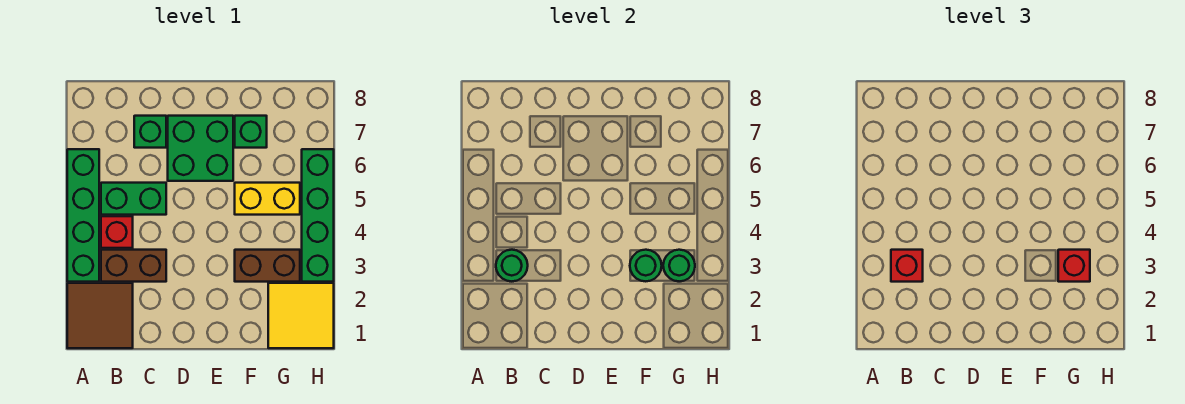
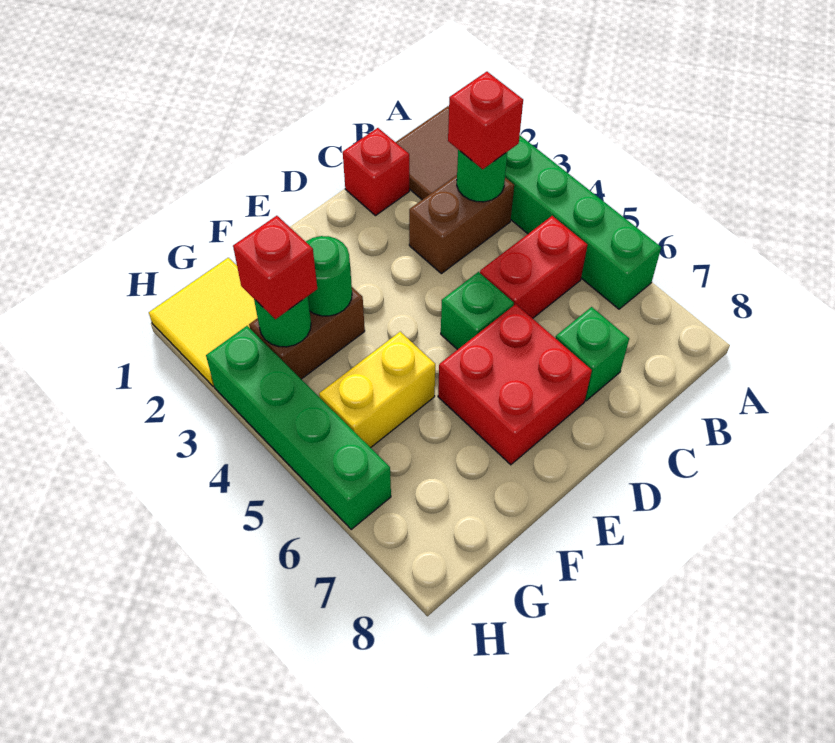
red brick B4 level 1 -> red brick C1 level 1
green brick B5:C5 level 1 -> red brick B5:C5 level 1
green brick D6:E7 level 1 -> red brick D6:E7 level 1
green brick F7 level 1 -> green brick D5 level 1

